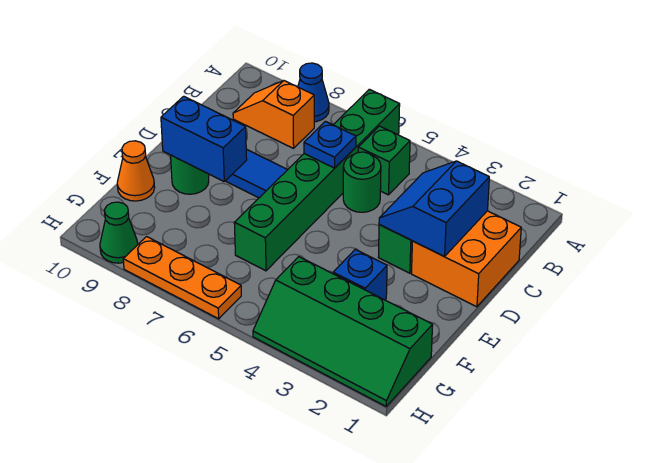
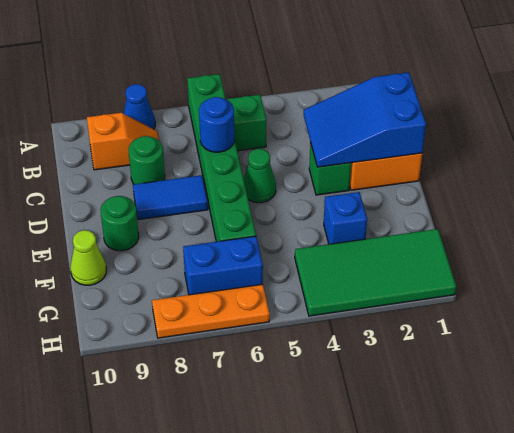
orange slope B8:B9 level 1 top 8 -> orange slope B8:B9 level 1 top 9
blue slope C2:D3 level 2 top 2 -> blue slope C1:D3 level 2 top 1
green round brick C5 level 1 -> green round brick C8 level 1
blue plate C6 level 2 -> blue round brick C6 level 2
blue brick E8:E9 level 2 -> blue brick G6:G7 level 1
orange cone F10 level 1 -> lime cone F10 level 1
green slope G1:H4 level 1 top G -> green tile G1:H4 level 1
green cone H9 level 1 -> green cone D5 level 1

